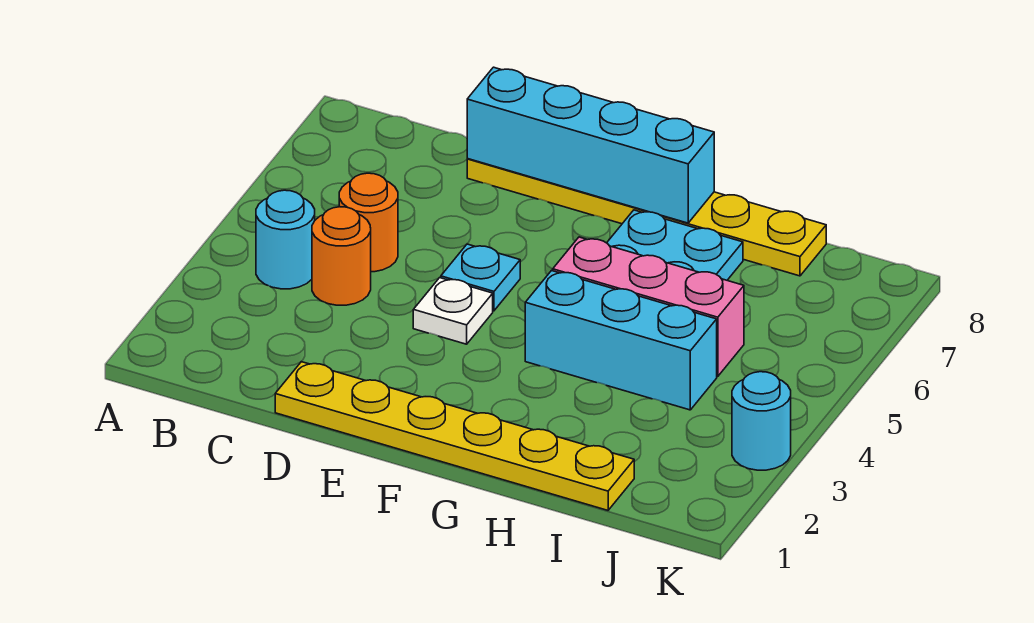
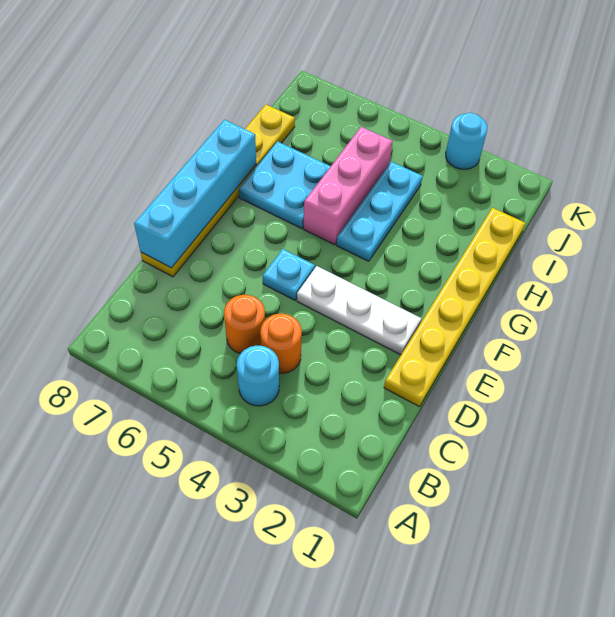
white plate E4 level 1 -> white plate E2:E4 level 1
cyan brick G4:I4 level 1 -> cyan plate G4:I4 level 1

